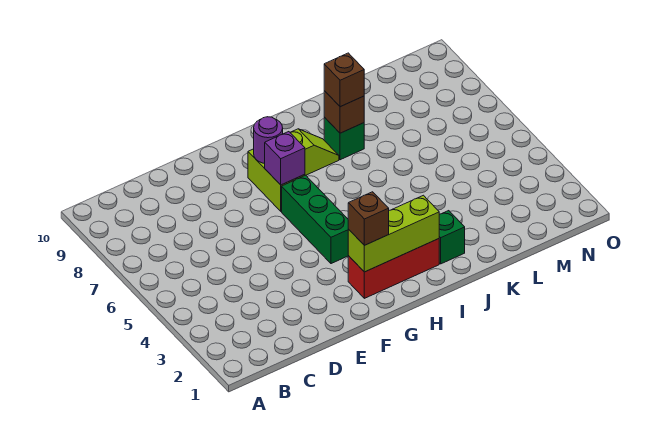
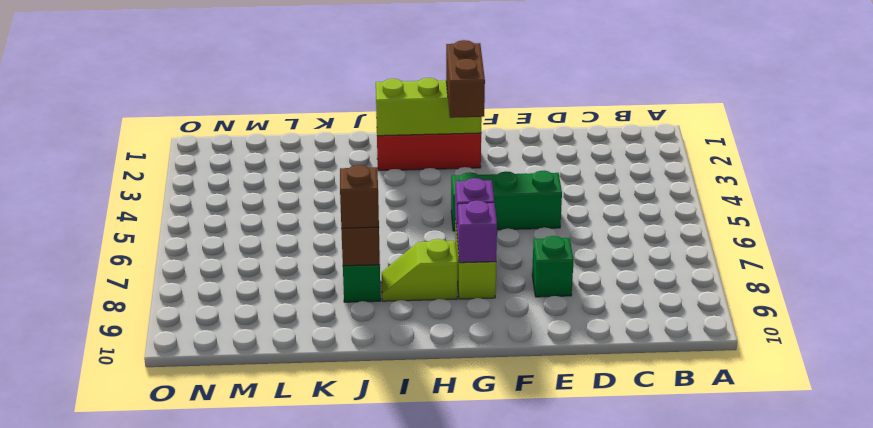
brown brick G2 level 3 -> brown brick G2:G3 level 3
green brick G4:G6 level 1 -> green brick E5:G5 level 1
purple round brick G8 level 2 -> purple brick G8 level 2
green brick J2 level 1 -> green brick E8 level 1

